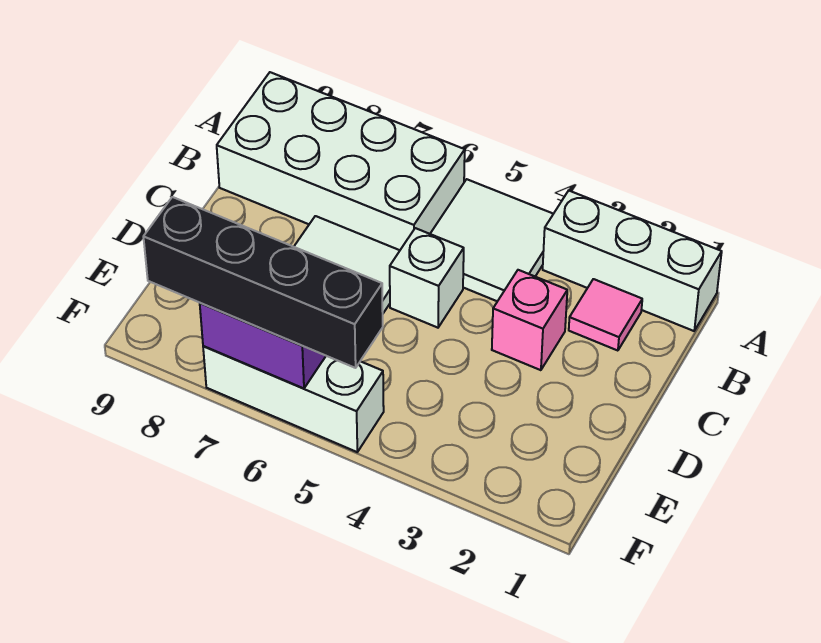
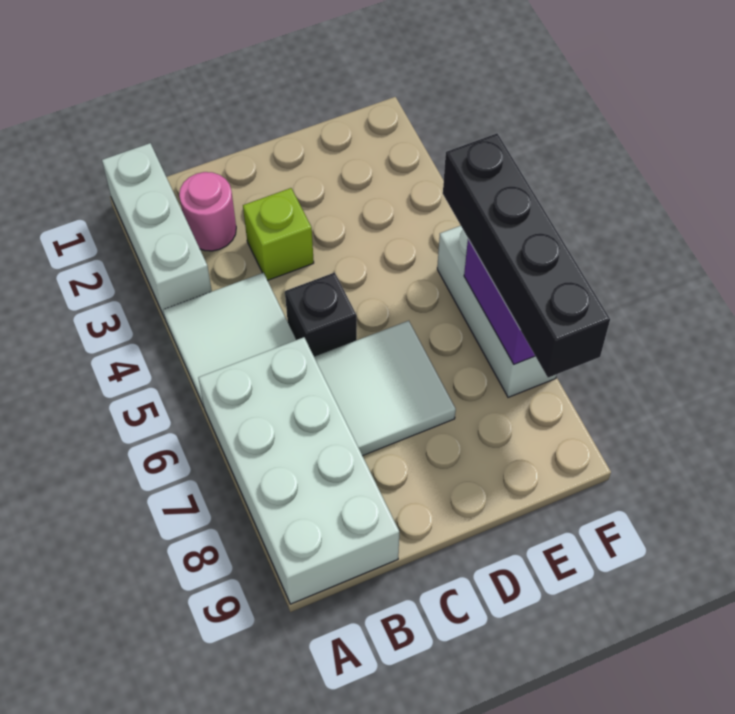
pink tile B2 level 1 -> pink round brick B2 level 1
pink brick C3 level 1 -> lime brick C3 level 1
white brick C5 level 1 -> black brick C5 level 1

